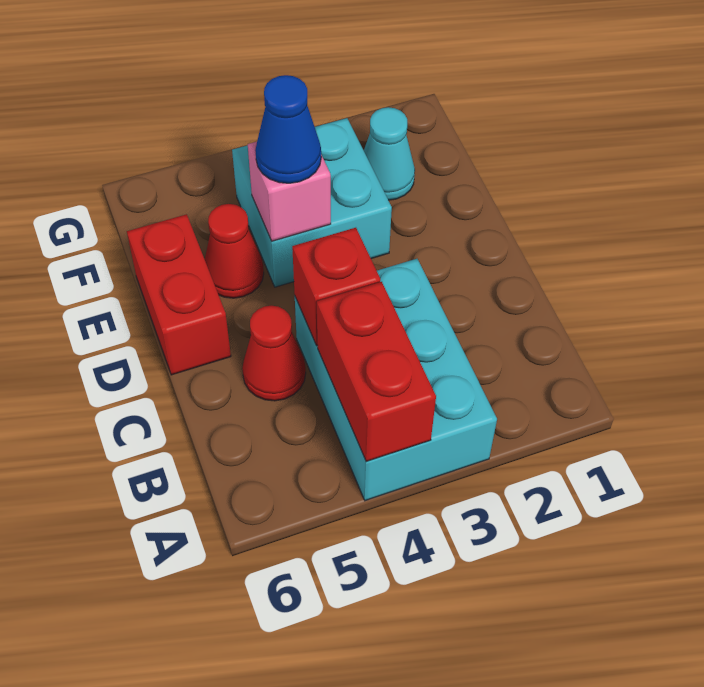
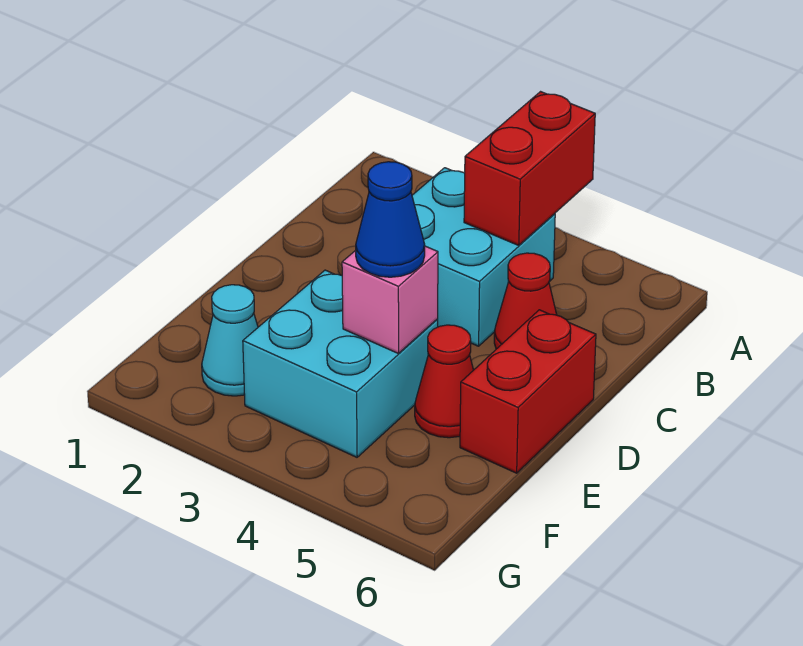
cyan brick A3:C4 level 1 -> cyan brick B3:C4 level 1
red brick C4 level 2 -> none

